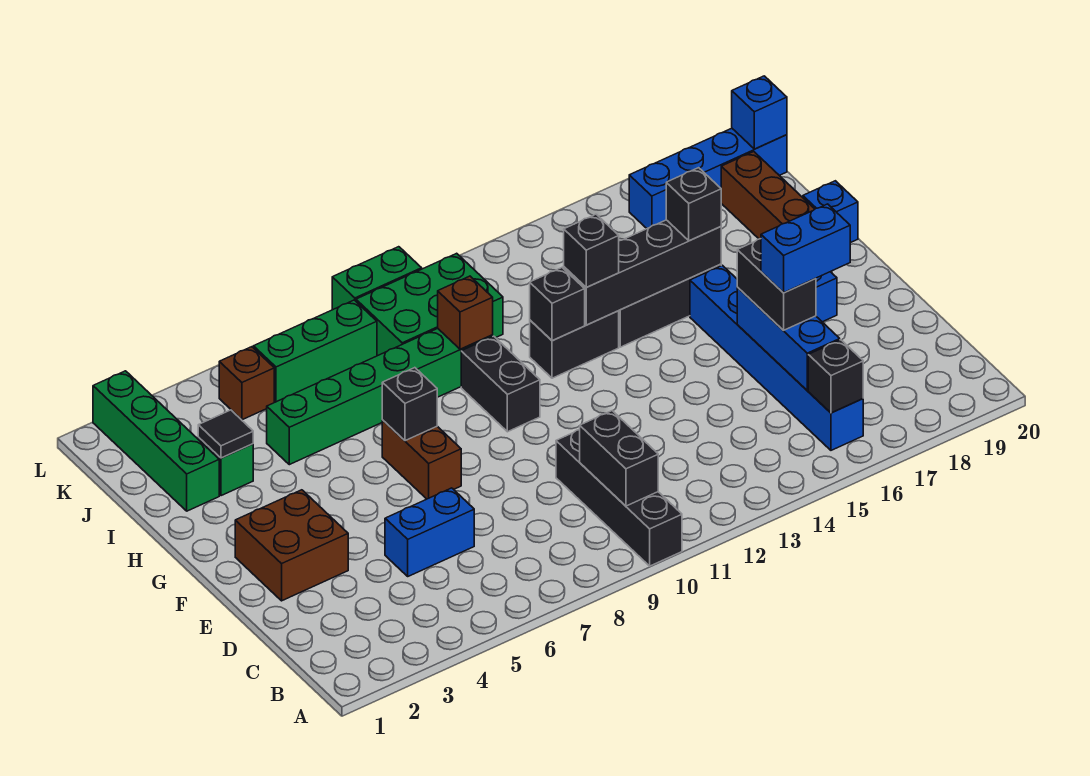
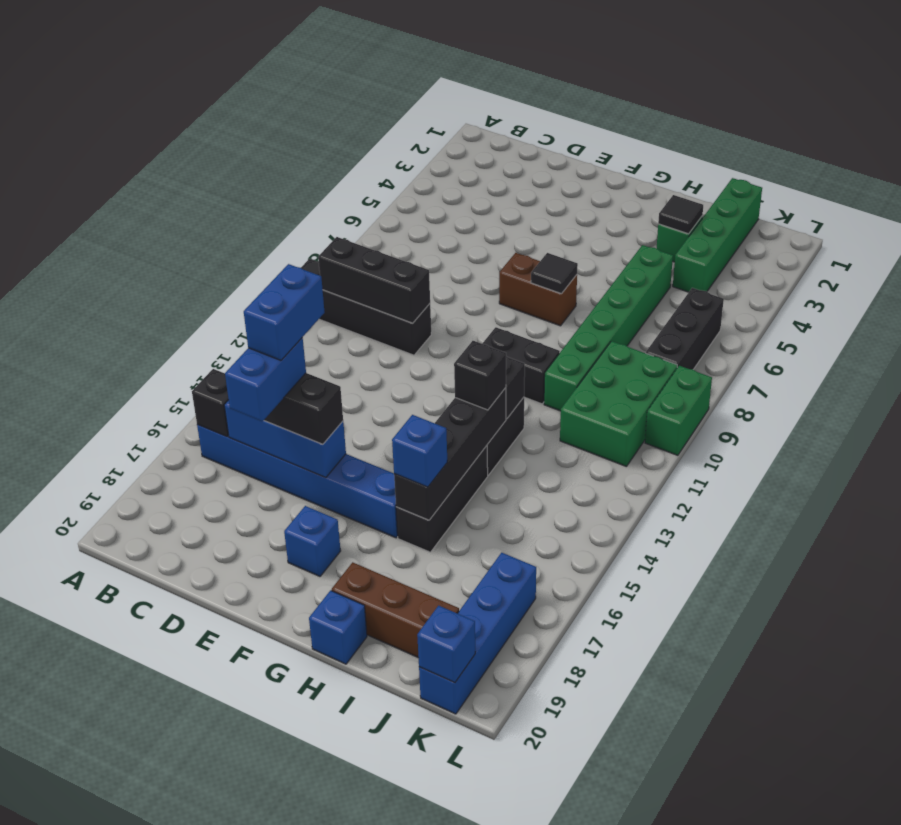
black brick B10:C10 level 2 -> black brick B10:D10 level 2
blue brick D5:D6 level 1 -> blue brick D15:D16 level 5
brown brick E2:F3 level 1 -> none
black brick G7 level 2 -> black tile G7 level 2
black brick H16 level 3 -> blue brick H16 level 3
green brick I2:L2 level 1 -> green brick J1:J4 level 1
brown brick I10 level 2 -> none
brown brick K5 level 1 -> none
green brick K6:K8 level 1 -> black brick K6:K8 level 1

